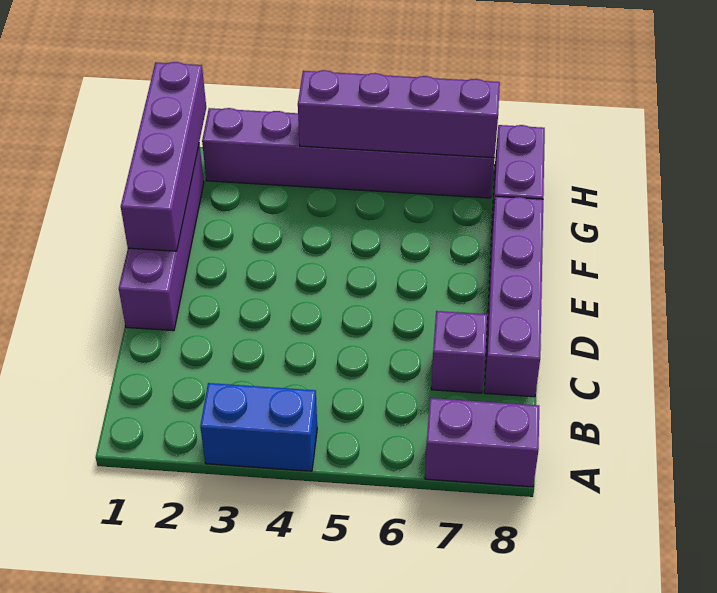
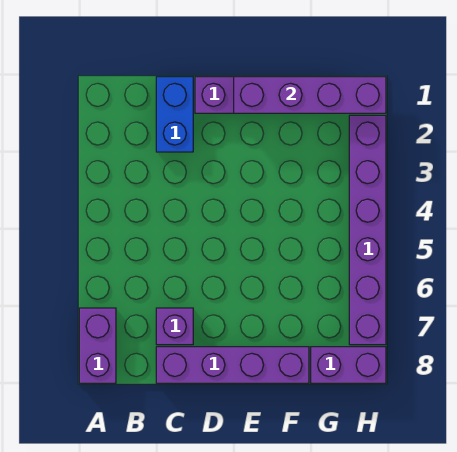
blue brick A3:A4 level 1 -> blue brick C1:C2 level 1
purple brick H4:H7 level 2 -> none

